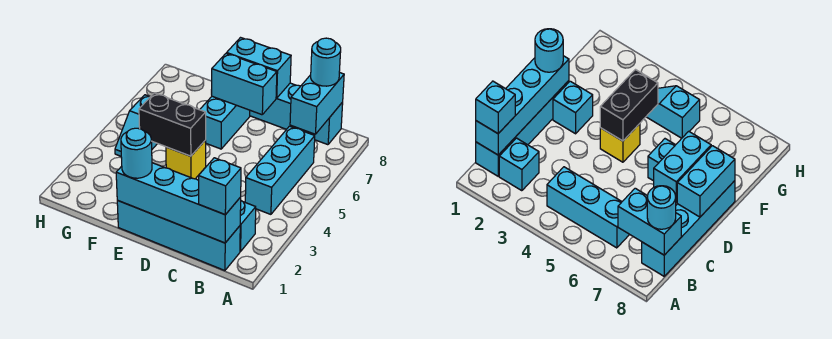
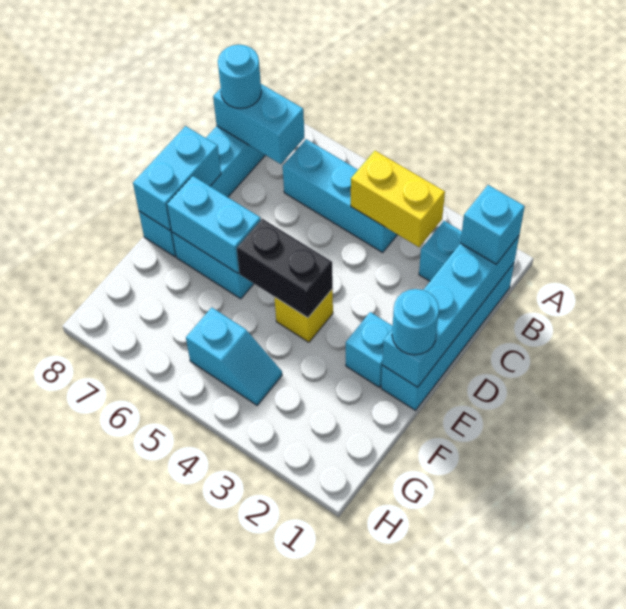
none -> yellow brick B3:B4 level 2
cyan brick D7:E7 level 2 -> cyan brick E6:E7 level 2
black brick E4:F4 level 2 -> black brick E4:E5 level 2

